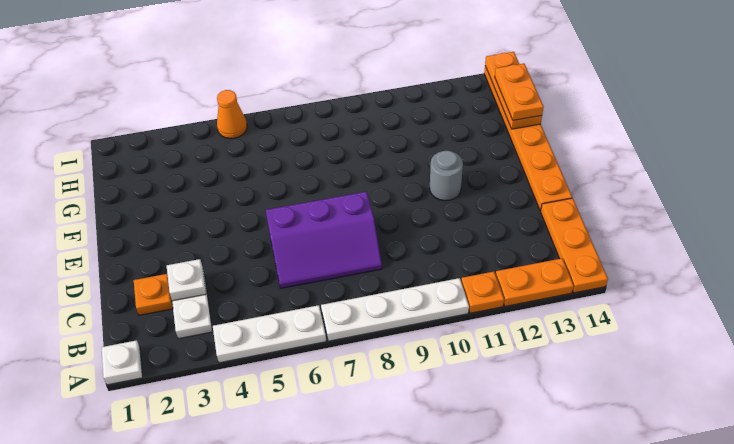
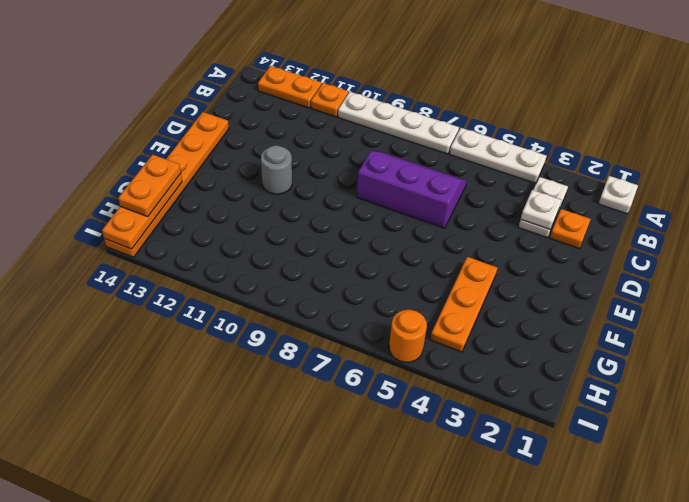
orange plate A14:C14 level 1 -> orange plate F4:H4 level 1
orange cone I5 level 1 -> orange round brick I5 level 1

